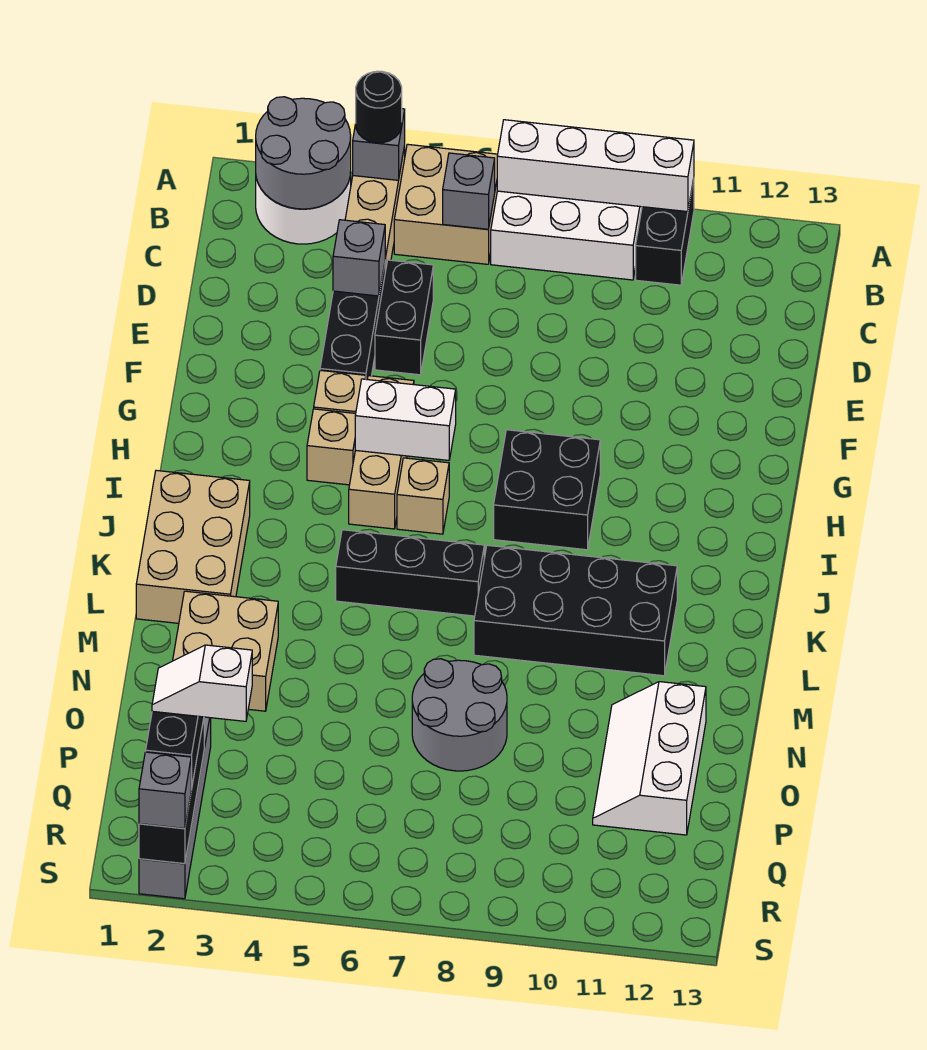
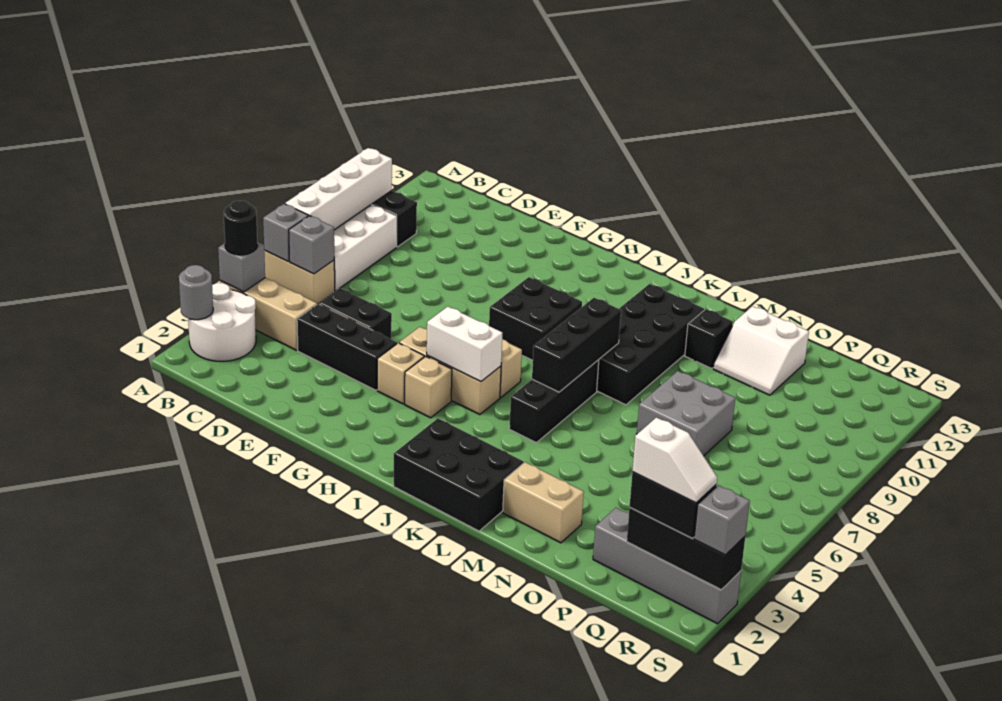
grey round brick A2:B3 level 2 -> grey round brick A2 level 2
tan brick A5:B6 level 1 -> tan brick A6:B6 level 1
grey brick D4 level 2 -> grey brick A6 level 2
white brick H5:H6 level 2 -> white brick H5:I5 level 2
tan brick J1:L2 level 1 -> black brick J1:L2 level 1
none -> black brick K6:K8 level 2
tan brick M2:N3 level 1 -> tan brick M2:N2 level 1
none -> black brick M11 level 1
grey round brick N7:O8 level 1 -> grey brick N7:O8 level 1
white slope N11:P12 level 1 top 12 -> white slope N11:O12 level 1 top 12
white slope Q2:Q3 level 4 top 3 -> white slope Q2:R2 level 4 top Q

